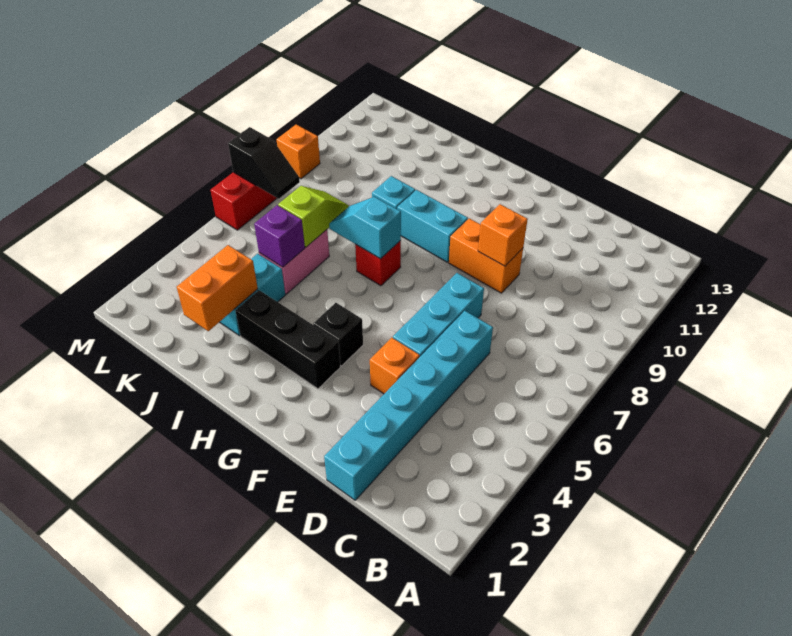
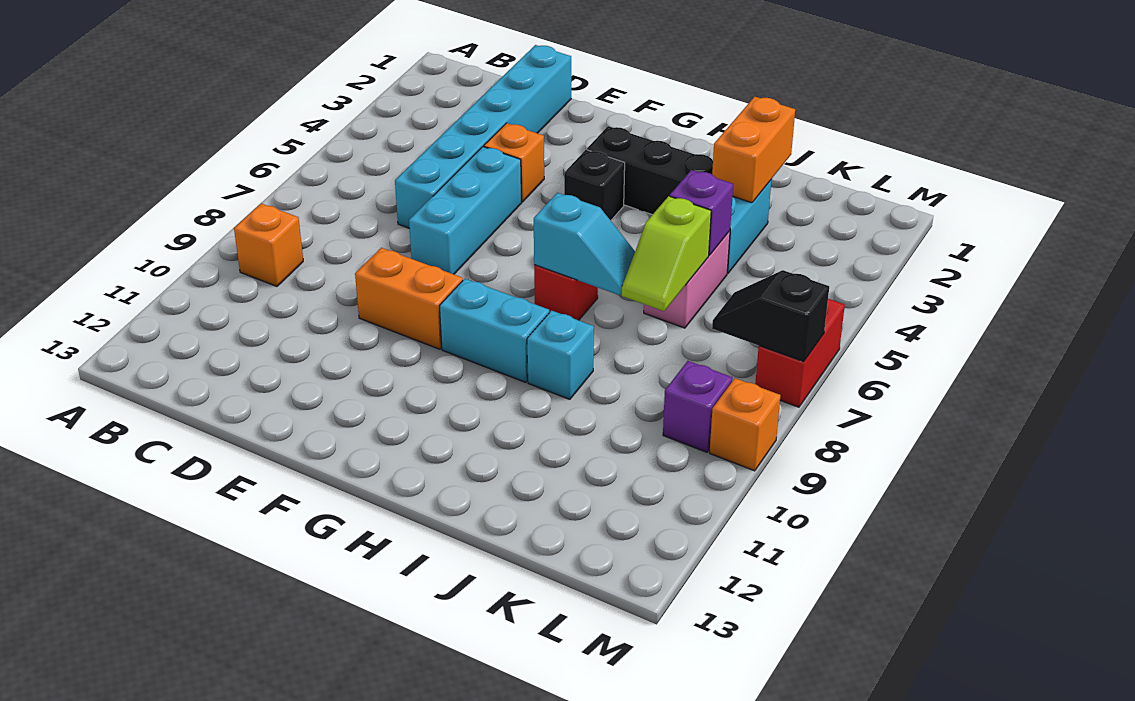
orange brick E9 level 2 -> orange brick B9 level 1
none -> purple brick L9 level 1

